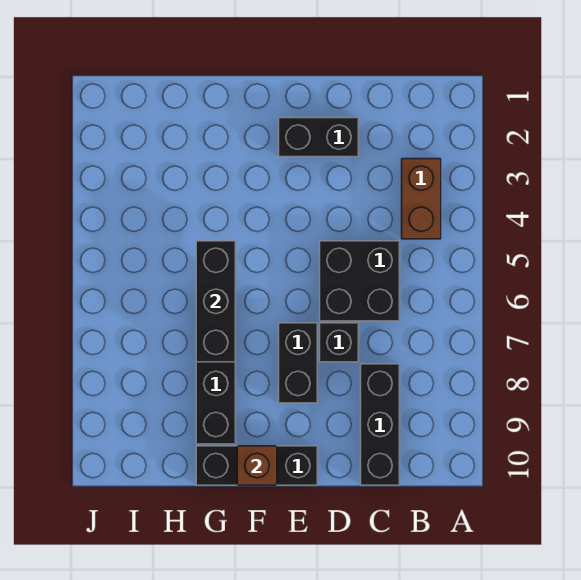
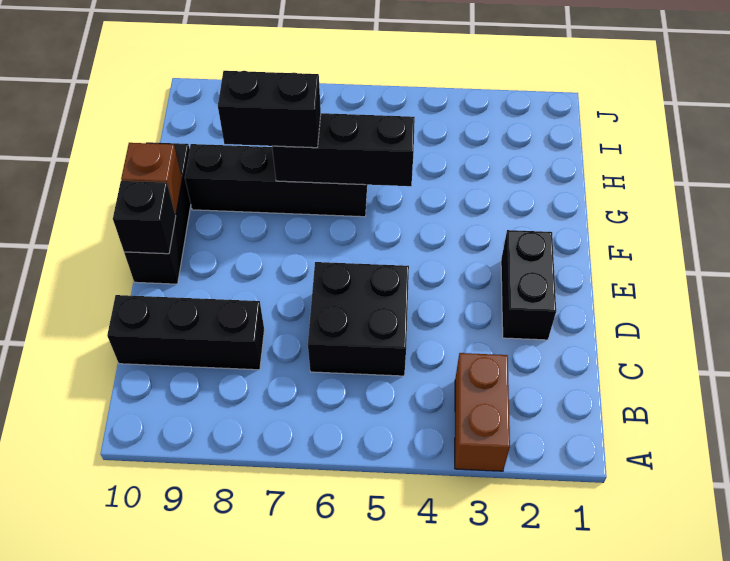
brown brick B3:B4 level 1 -> brown brick A3:B3 level 1
black brick D7 level 1 -> black brick E10 level 2
black brick E7:E8 level 1 -> black brick G7:G8 level 3

